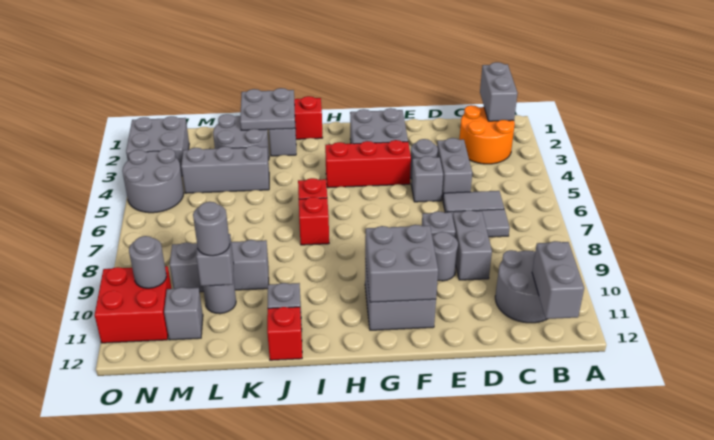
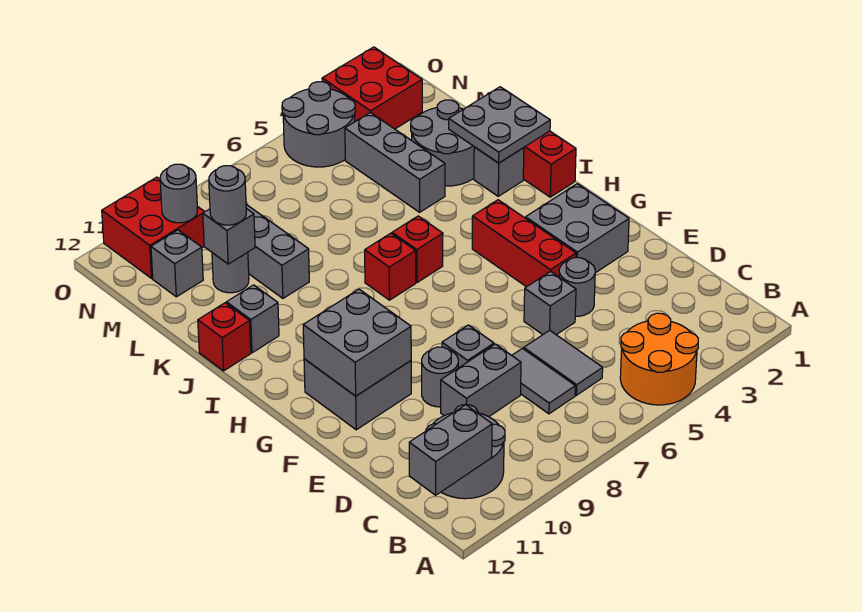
grey brick B1:B2 level 2 -> none
orange round brick B2:C3 level 1 -> orange round brick A4:B5 level 1
grey brick D4:D5 level 1 -> none
grey brick N2:O3 level 1 -> red brick N2:O3 level 1

